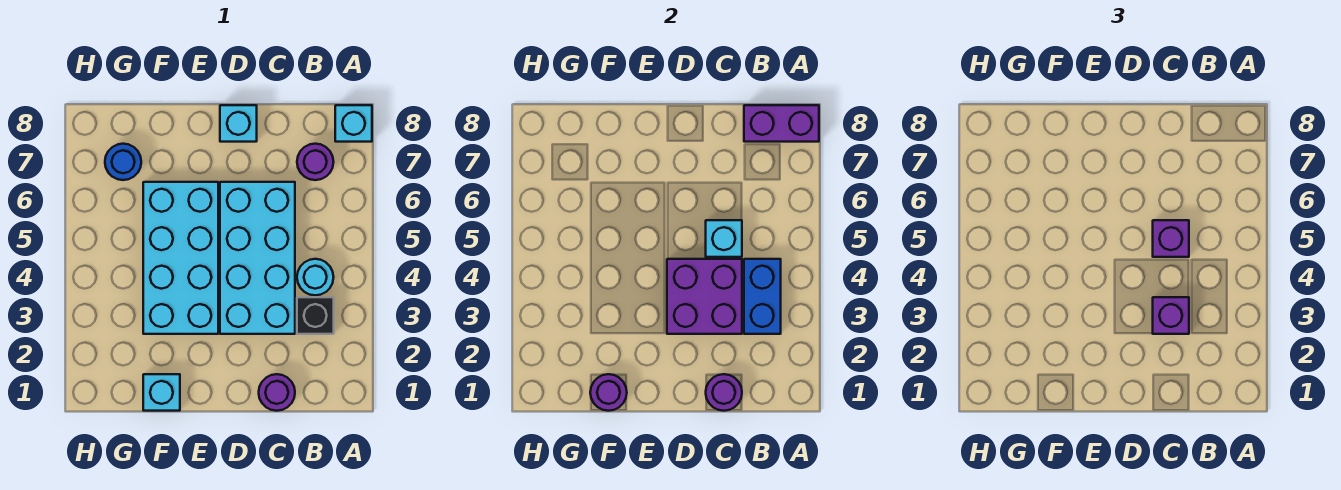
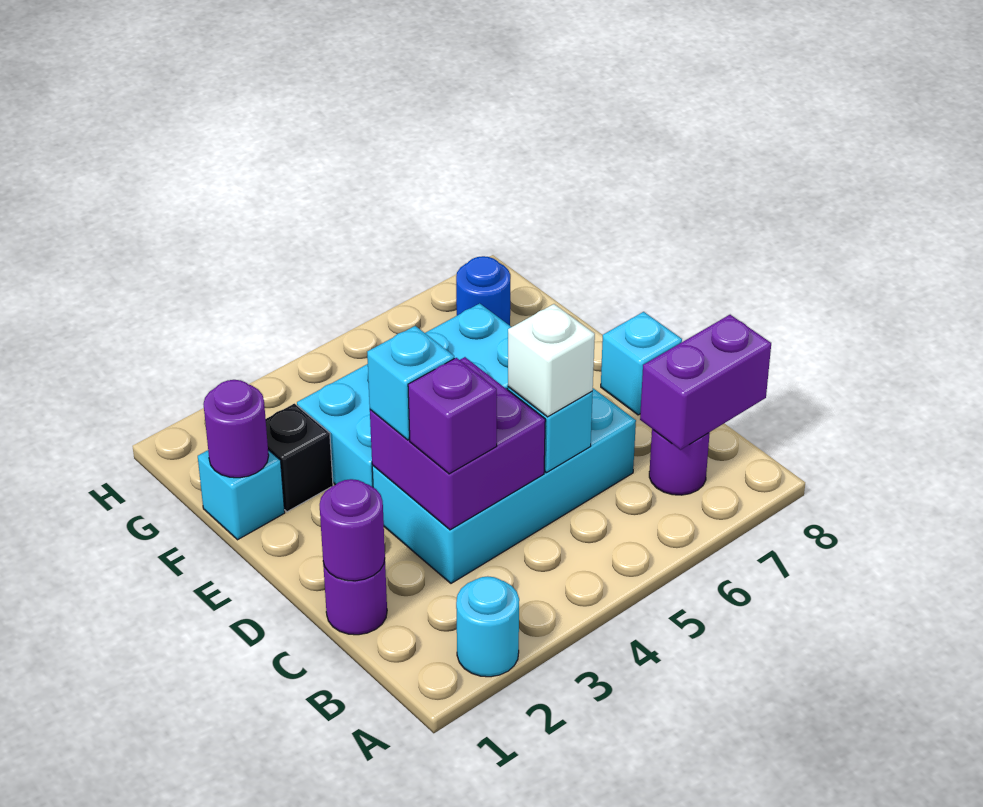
cyan brick A8 level 1 -> cyan brick D3 level 3
purple brick A8:B8 level 2 -> purple brick B7:B8 level 2
black brick B3 level 1 -> black brick F2 level 1
blue brick B3:B4 level 2 -> none
cyan round brick B4 level 1 -> cyan round brick A2 level 1
purple brick C5 level 3 -> white brick C5 level 3

